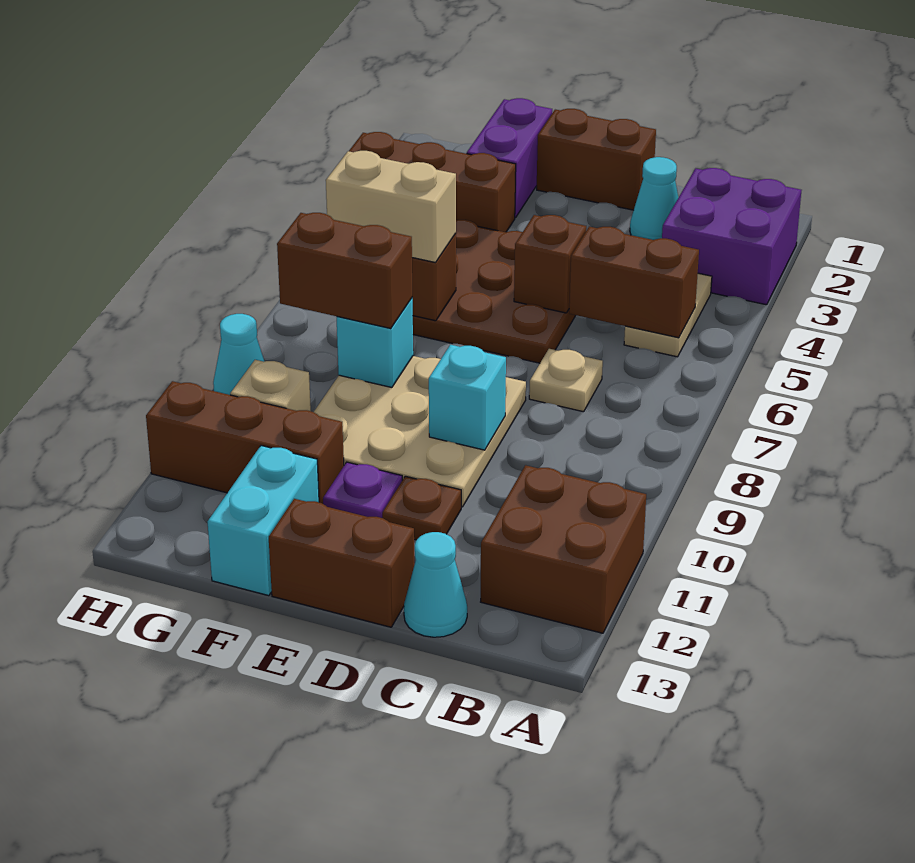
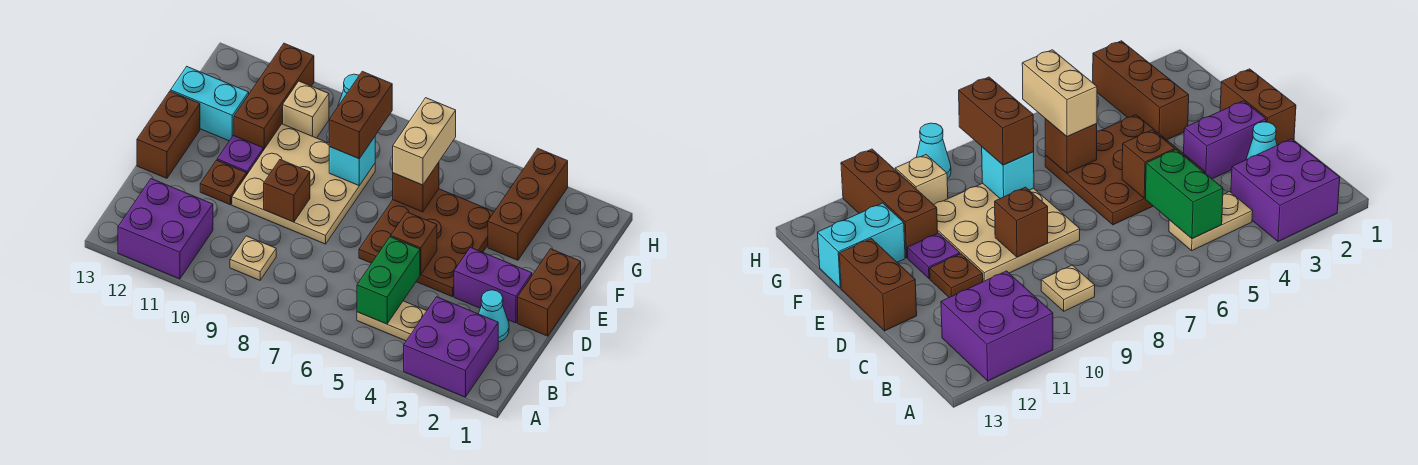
brown brick A11:B12 level 1 -> purple brick A11:B12 level 1
brown brick B5:C5 level 2 -> green brick B5:C5 level 2
tan plate C7 level 1 -> tan plate B9 level 1
cyan cone C13 level 1 -> none
cyan brick D9 level 2 -> brown brick D9 level 2
purple brick F1:F2 level 1 -> purple brick D2:D3 level 1

